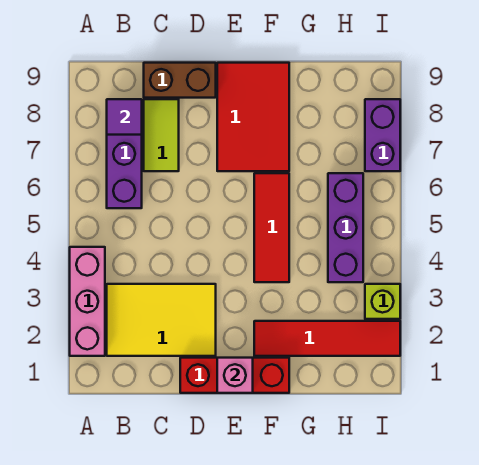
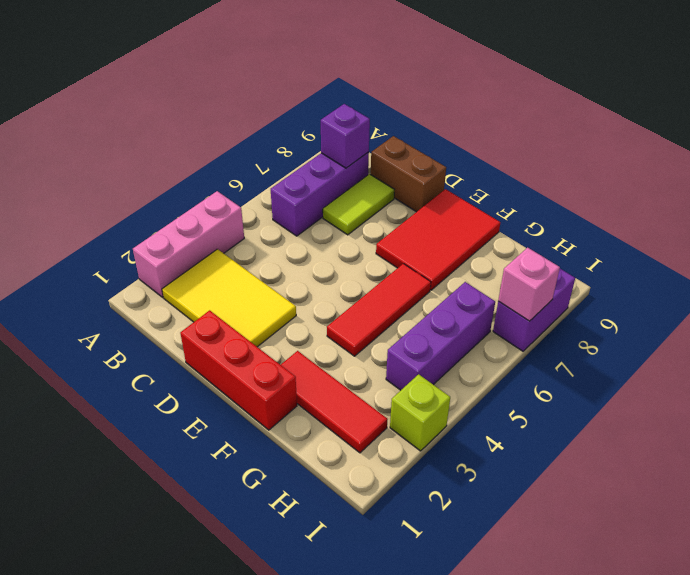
purple tile B8 level 2 -> purple brick B8 level 2
pink brick E1 level 2 -> pink brick I7 level 2
red tile F2:I2 level 1 -> red tile F2:H2 level 1

